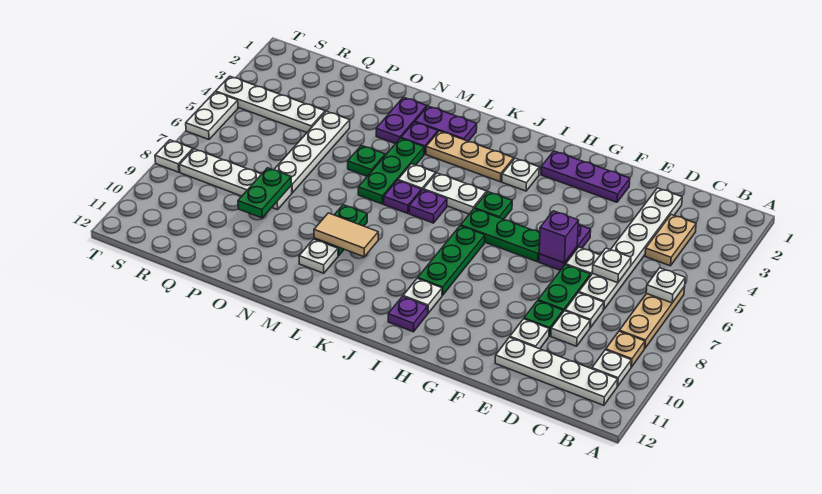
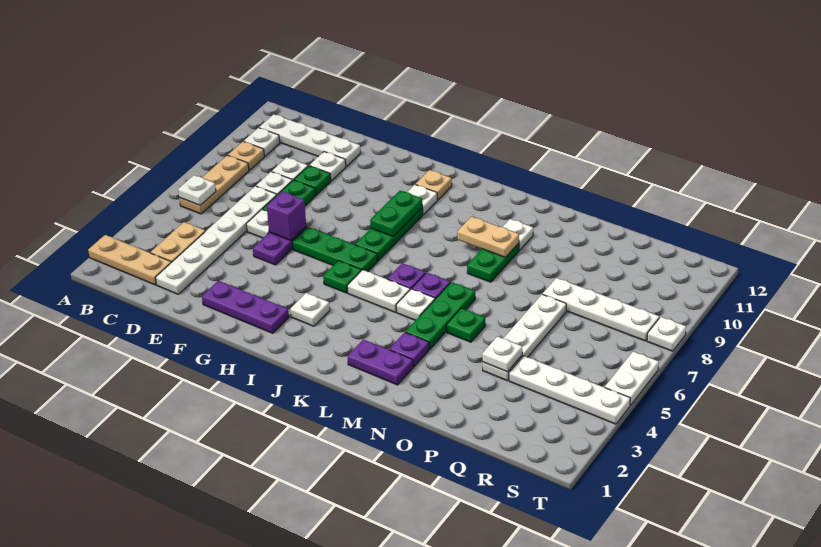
white plate D6 level 2 -> white plate P4 level 2
purple plate I11 level 1 -> tan plate I11 level 1
tan plate J3:L3 level 1 -> tan plate A2:C2 level 1
tan tile L9:M9 level 2 -> tan plate L9:M9 level 2
purple plate N2:N3 level 1 -> none
green plate P8:P9 level 2 -> green plate I8:I9 level 2

